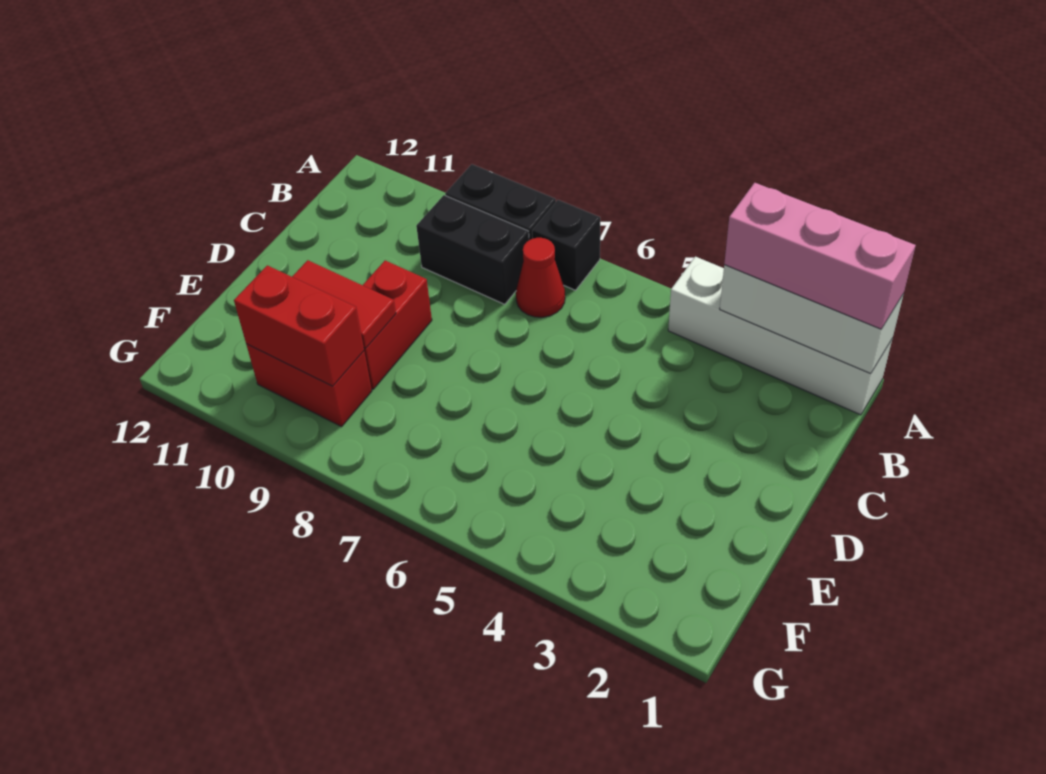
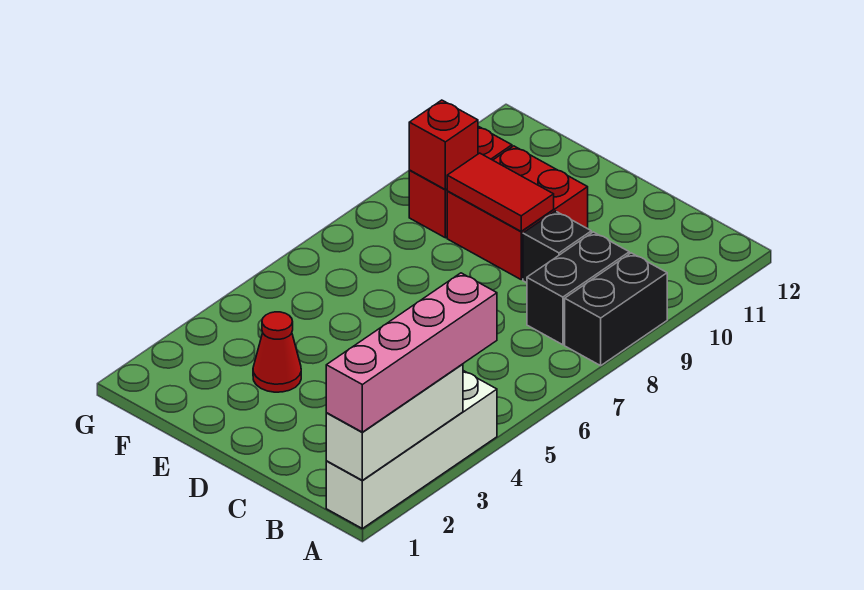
pink brick A1:A3 level 3 -> pink brick A1:A4 level 3
black brick A7 level 1 -> black brick C9 level 1
red cone B7 level 1 -> red cone E3 level 1
red brick D9:E9 level 1 -> red brick D9:E10 level 1
red tile E9:E10 level 2 -> red tile D9:E9 level 2
red brick F9:F10 level 2 -> red brick F9 level 2

